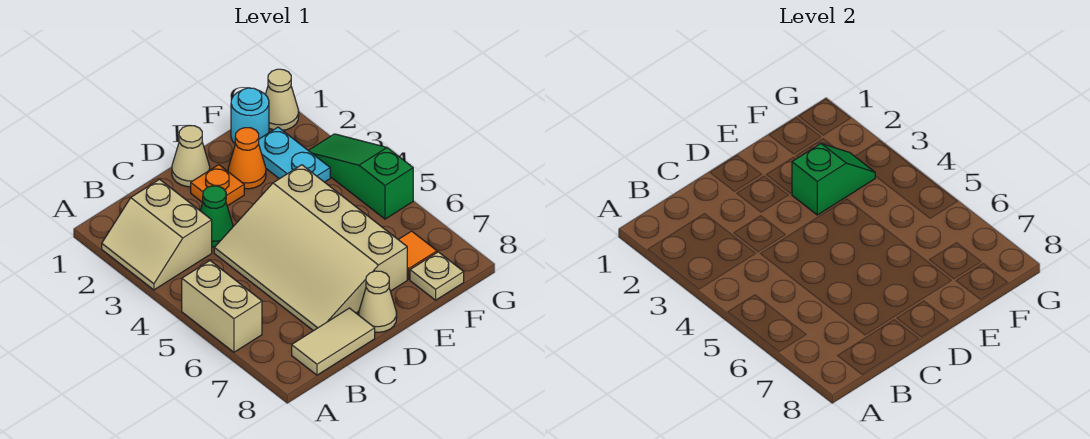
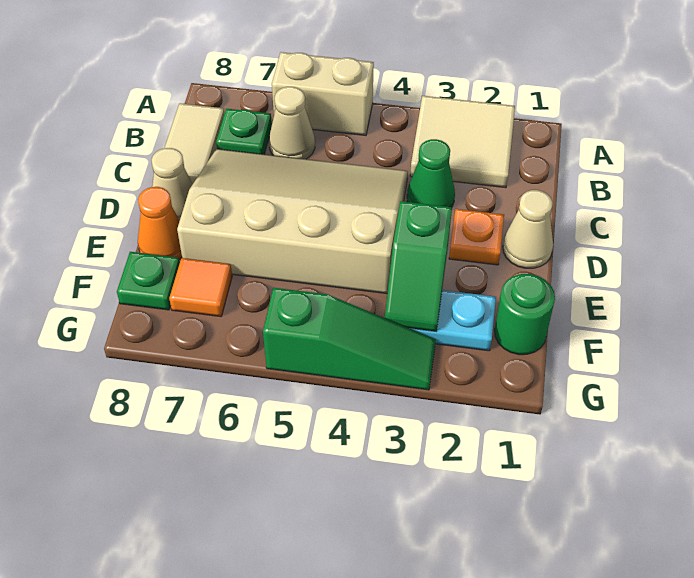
tan slope A2:B3 level 1 top B -> tan tile A2:B3 level 1
none -> green plate B7 level 1
orange cone E2 level 1 -> orange cone E8 level 1
cyan round brick F1 level 1 -> green round brick F1 level 1
tan plate F8 level 1 -> green plate F8 level 1
tan cone G1 level 1 -> tan cone B6 level 1

